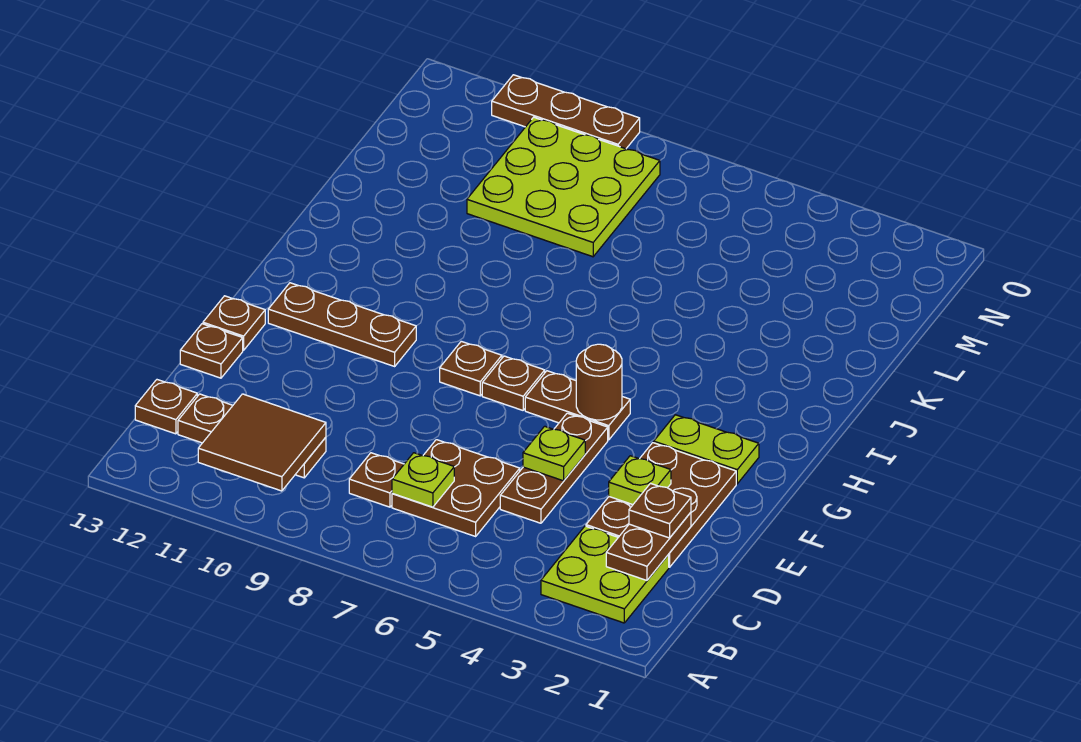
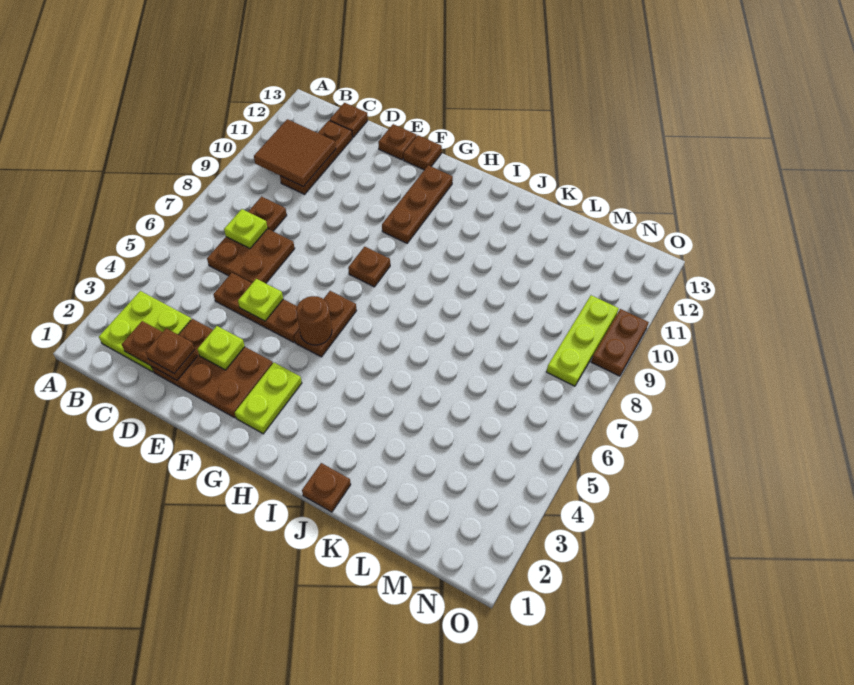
brown plate G7 level 1 -> brown plate J1 level 1
lime plate L8:N10 level 1 -> lime plate N8:N10 level 1
brown plate O9:O11 level 1 -> brown plate O9:O10 level 1

